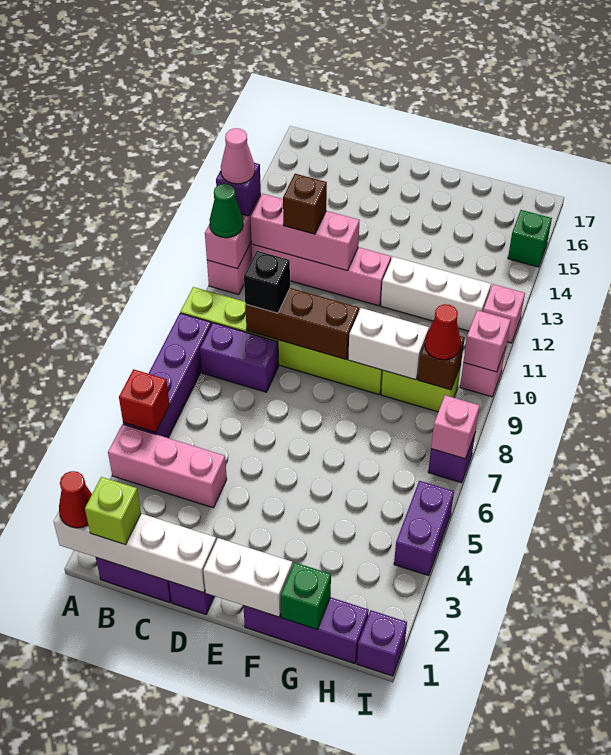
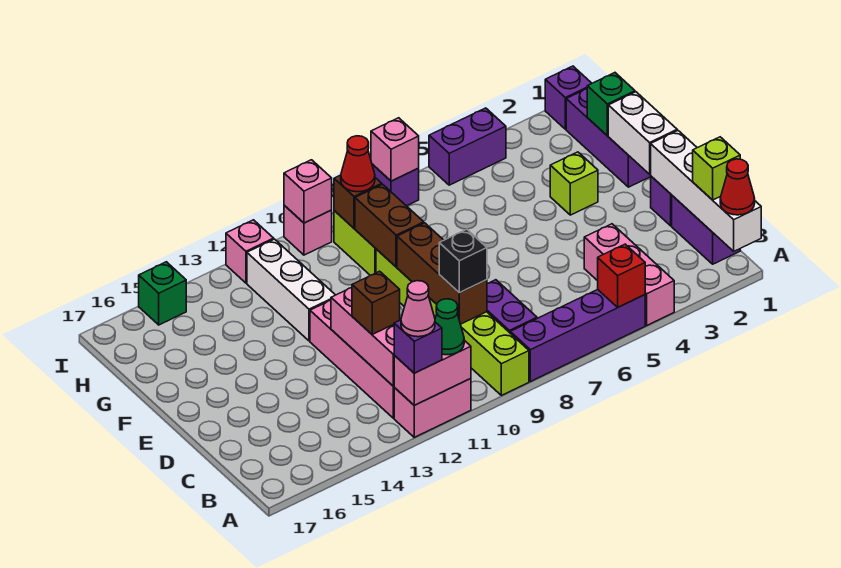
none -> lime brick F3 level 1
white brick F9:G9 level 2 -> brown brick F9:G9 level 2

